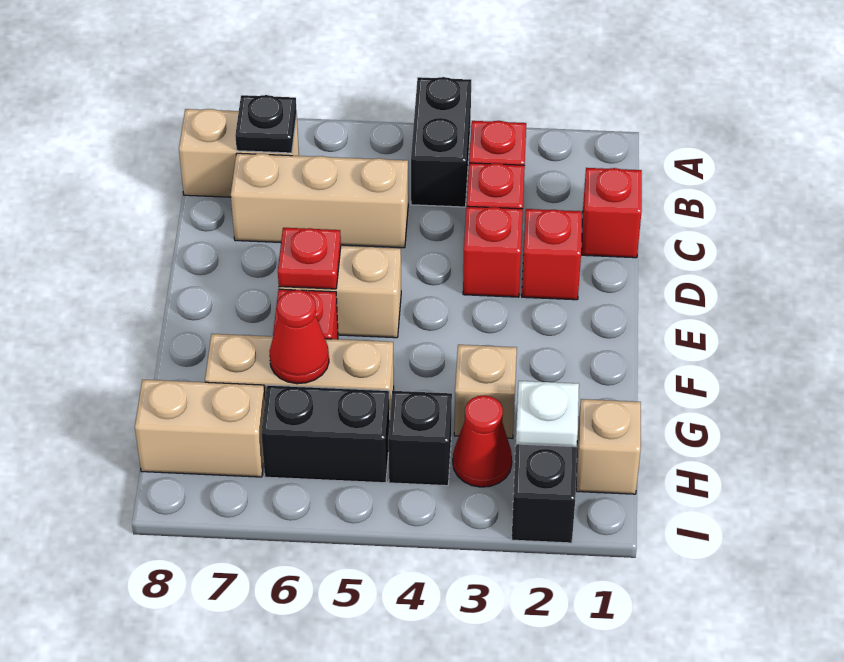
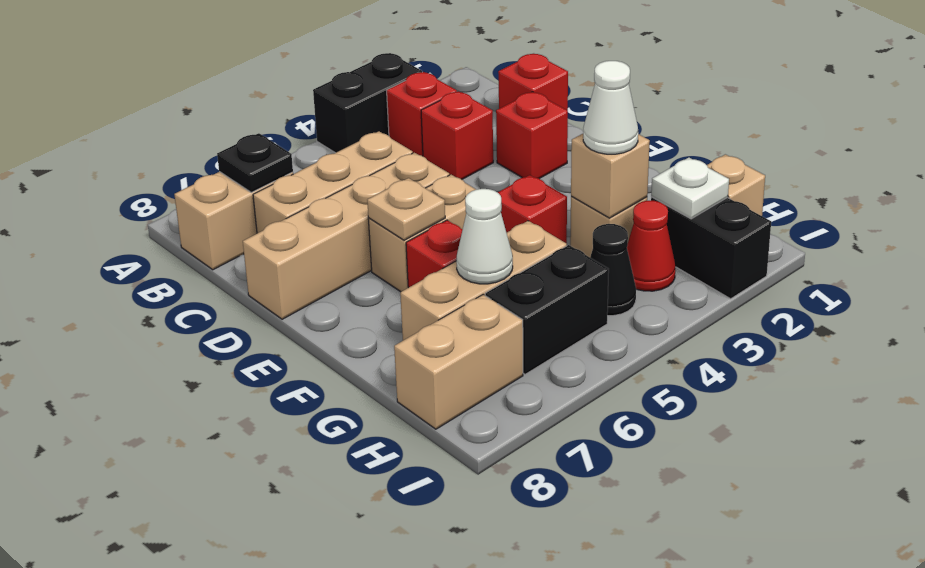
black brick A4:B4 level 1 -> black brick A3:A4 level 1
red brick D3 level 1 -> red brick F4 level 1
none -> tan brick D5:D8 level 1
red plate E6 level 2 -> tan plate E6 level 2
none -> tan brick G3 level 2
none -> white cone G3 level 3
red cone G6 level 2 -> white cone G6 level 2
black brick H4 level 1 -> black cone H4 level 1

